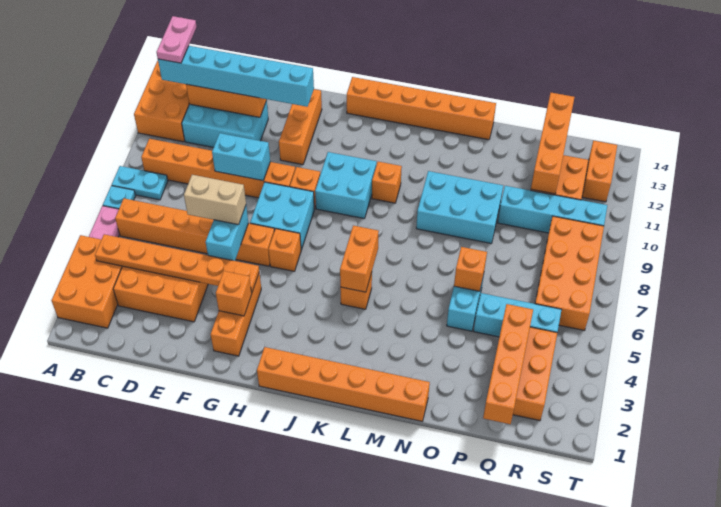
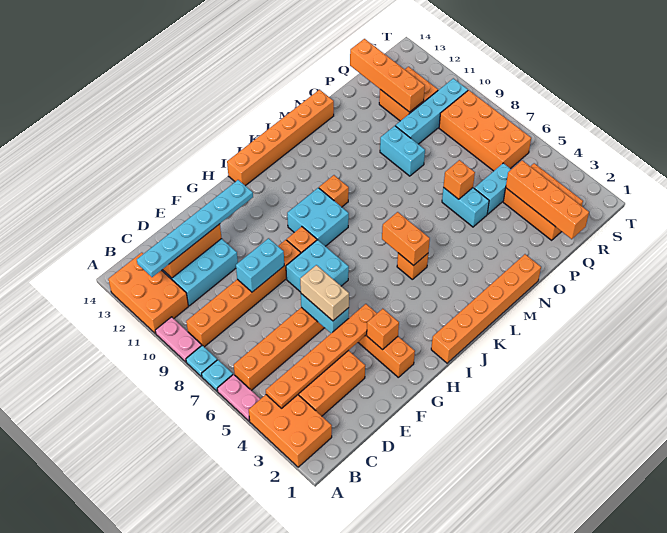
cyan plate A8:B8 level 1 -> cyan plate A8 level 1
cyan brick B12:G12 level 3 -> cyan plate B12:G12 level 3
pink plate B12:B13 level 4 -> pink plate A9:A10 level 1
tan brick E6:F6 level 3 -> tan brick F5:F6 level 3
orange brick G11:G13 level 1 -> none
orange brick H6 level 1 -> none
cyan brick M9:O10 level 1 -> cyan brick O9:O10 level 1
cyan brick P5:R5 level 1 -> cyan brick P5:Q5 level 1
orange brick S12:S13 level 1 -> none

